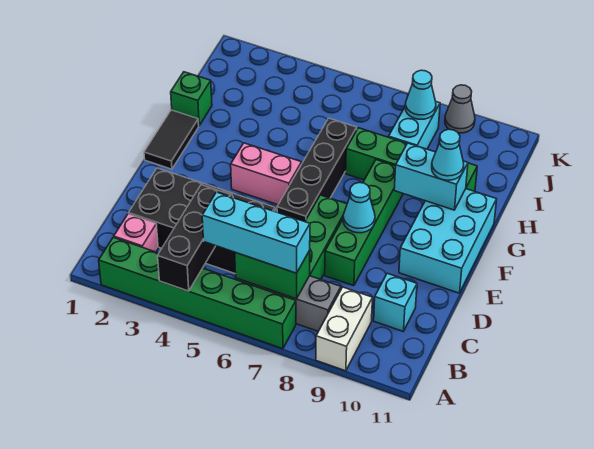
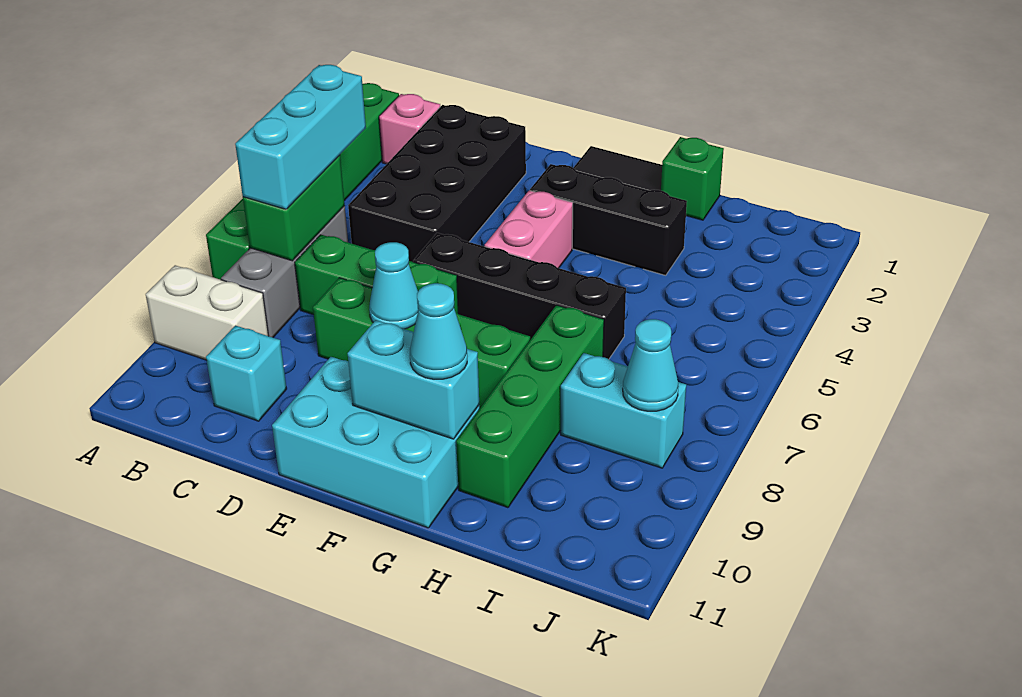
black brick A4:C4 level 2 -> black brick F3:H3 level 1
cyan brick G9:G10 level 2 -> cyan brick F10:G10 level 2
grey cone K9 level 1 -> none

